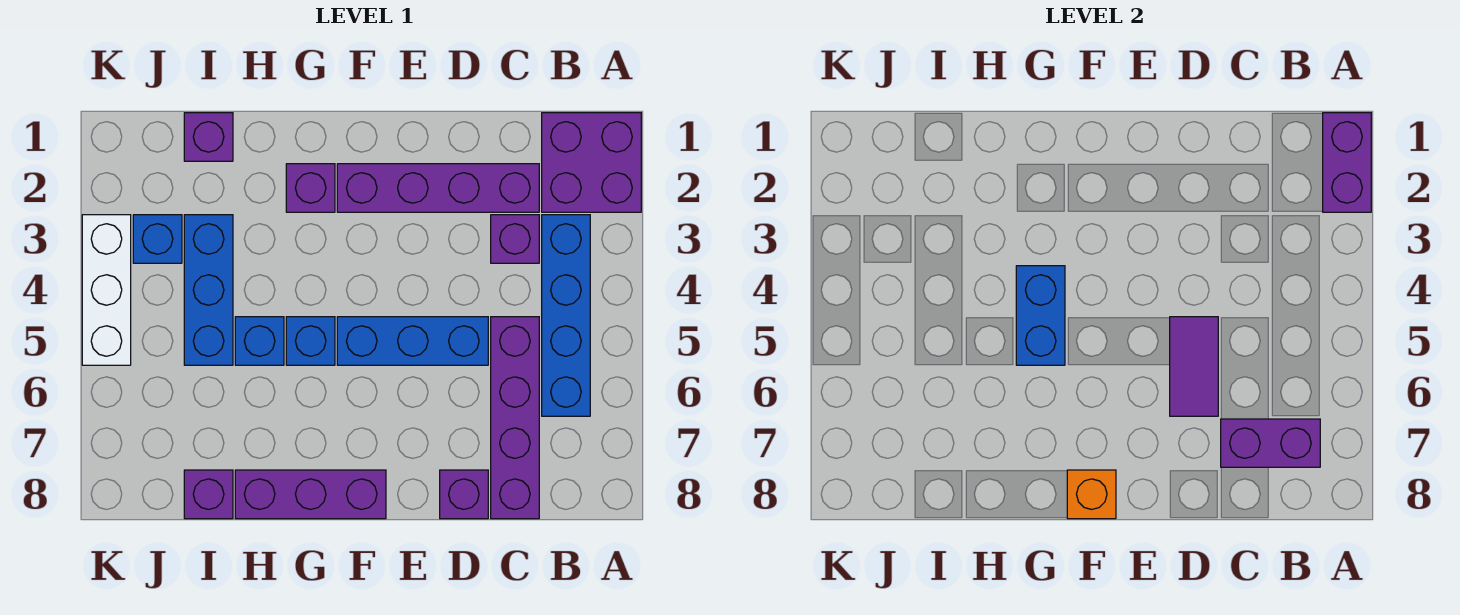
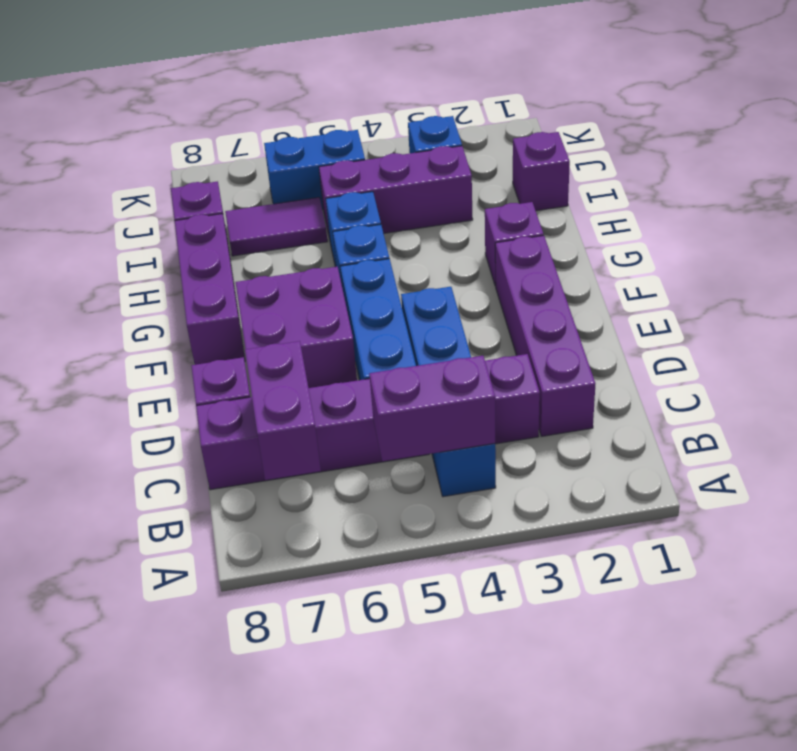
purple brick A1:B2 level 1 -> purple brick E6:F7 level 1
purple brick A1:A2 level 2 -> purple brick B4:B5 level 2
blue brick B3:B6 level 1 -> blue brick B4:E4 level 1
purple tile D5:D6 level 2 -> purple tile I6:I7 level 1
orange brick F8 level 2 -> none
blue brick G4:G5 level 2 -> blue brick J5:J6 level 1
blue brick I3:I5 level 1 -> purple brick I3:I5 level 1
white brick K3:K5 level 1 -> none

